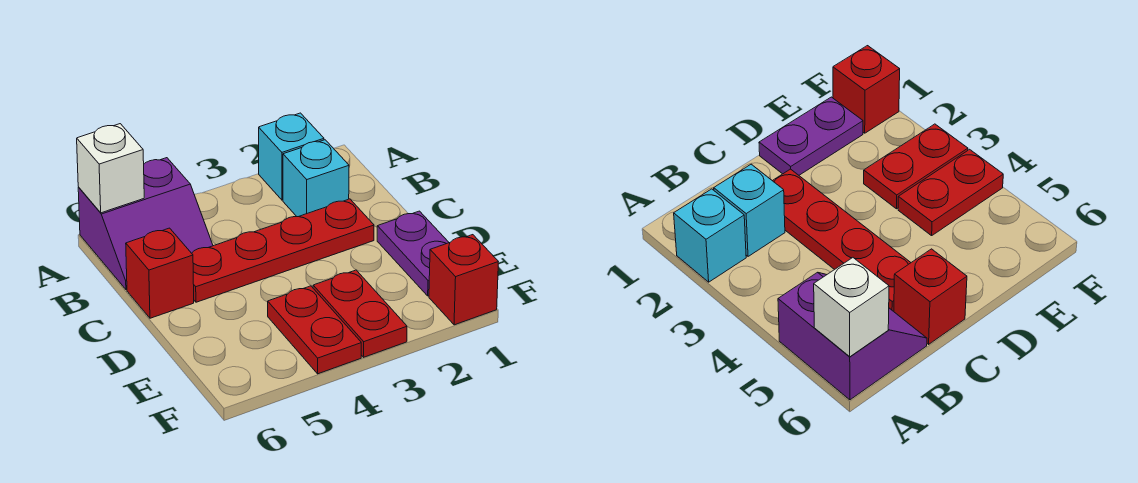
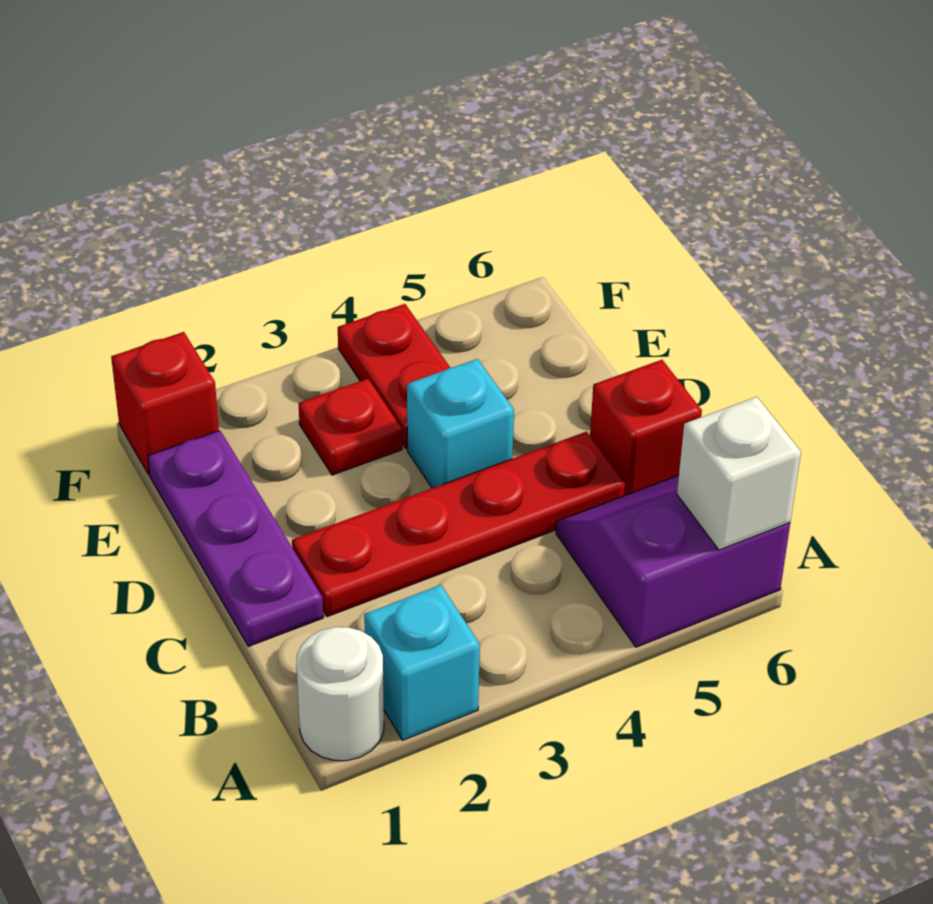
none -> white round brick A1 level 1
cyan brick B2 level 1 -> cyan brick D4 level 1
purple plate D1:E1 level 1 -> purple plate C1:E1 level 1
red plate E3:F3 level 1 -> red plate E3 level 1

